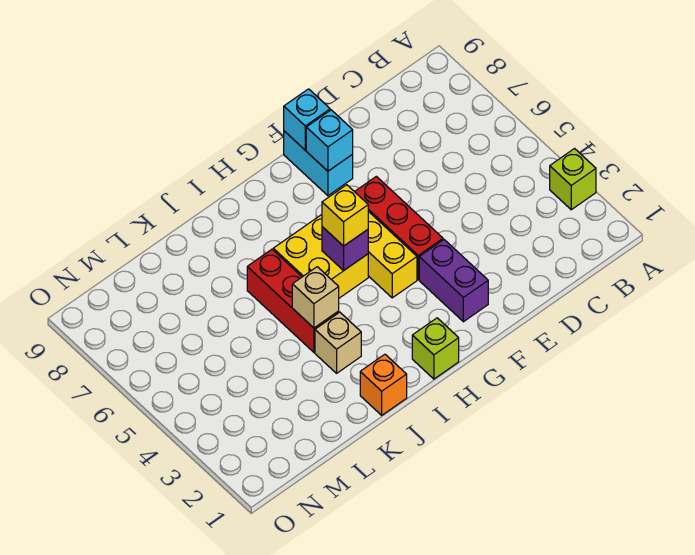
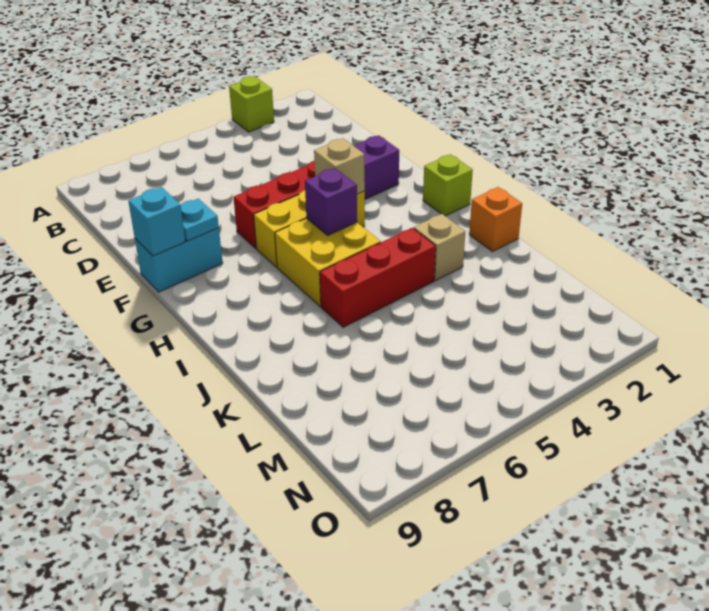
cyan brick F8 level 2 -> cyan plate F8 level 2
yellow brick H5 level 3 -> none
tan brick J4 level 2 -> tan brick G4 level 2

